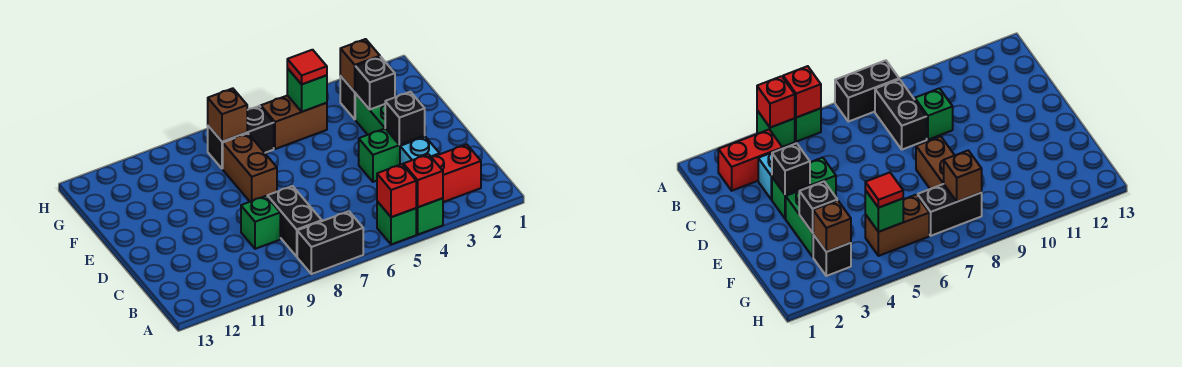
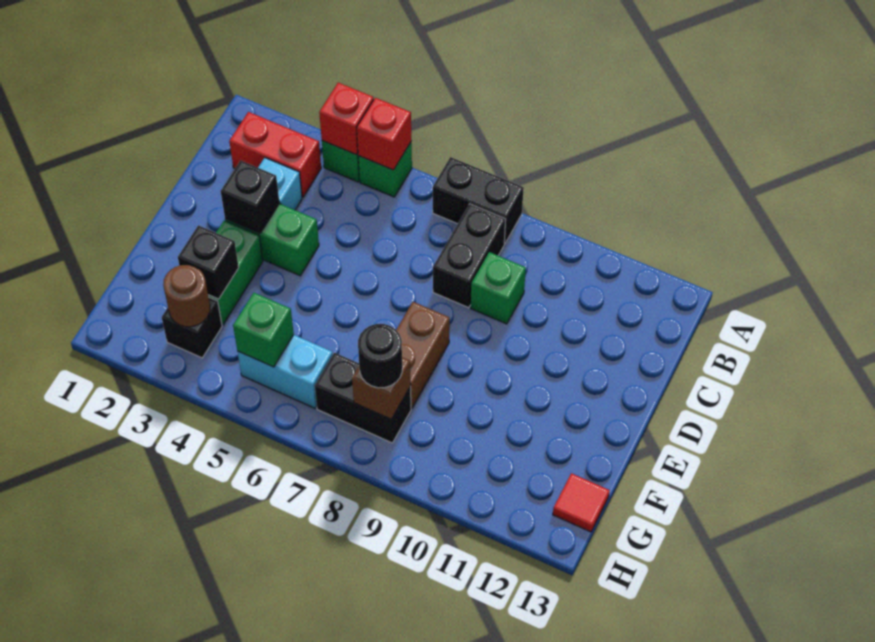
brown brick G3 level 2 -> brown round brick G3 level 2
brown brick G5:G6 level 1 -> cyan brick G5:G6 level 1
red tile G5 level 3 -> red tile G13 level 1
none -> black round brick G8 level 3

